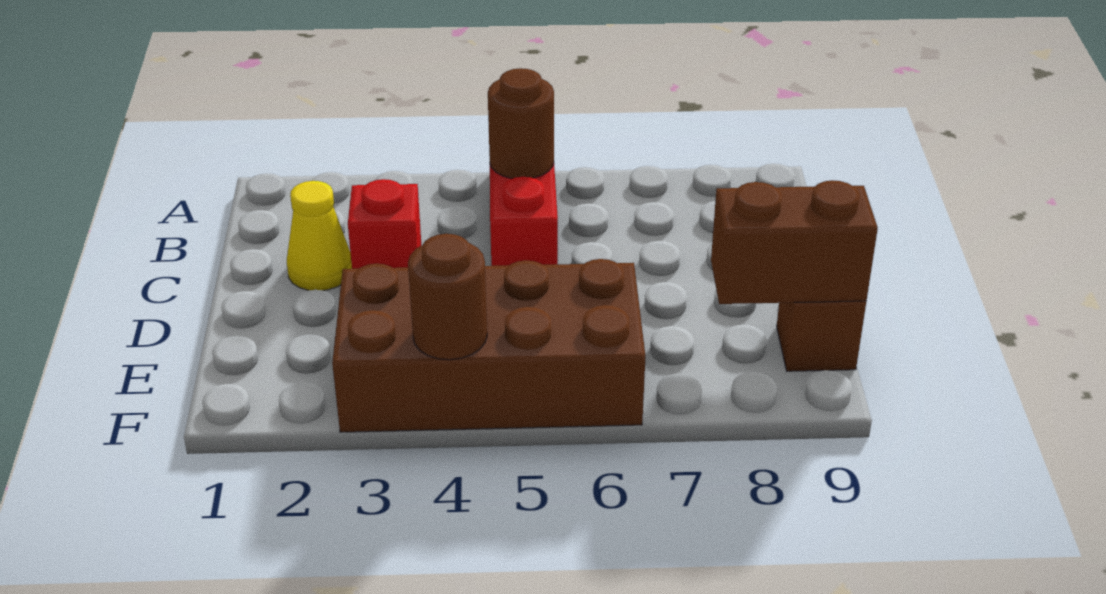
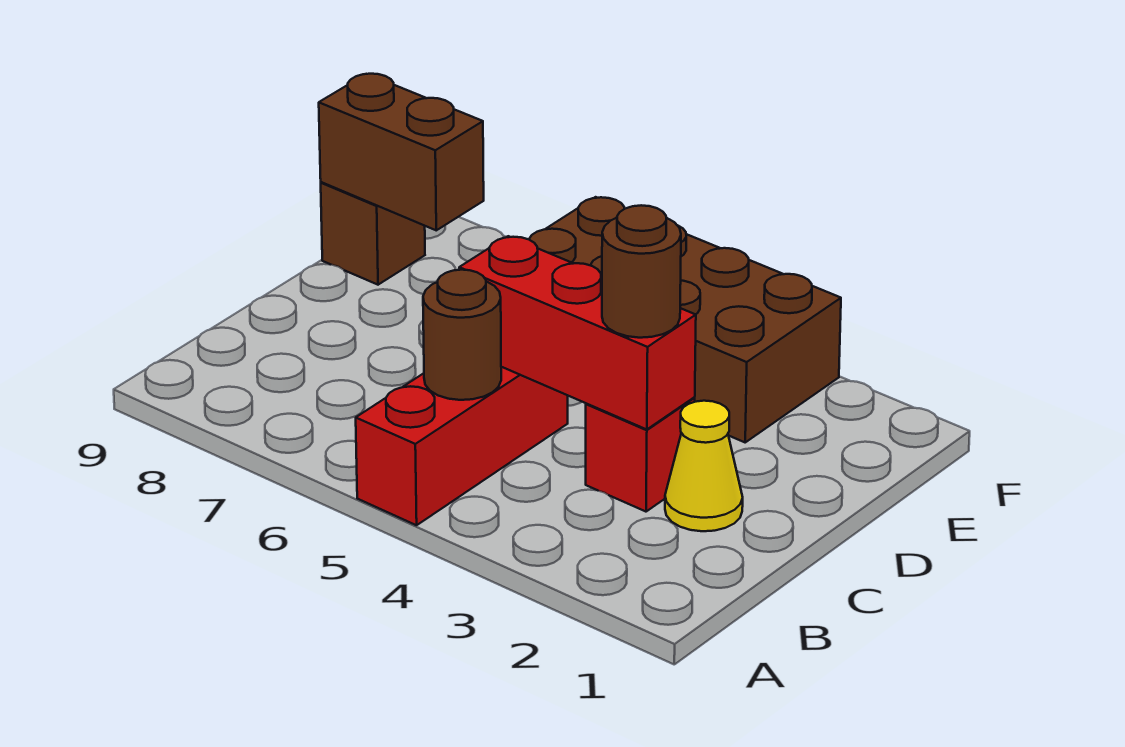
none -> red brick C3:C5 level 2
brown round brick F4 level 2 -> brown round brick C3 level 3

